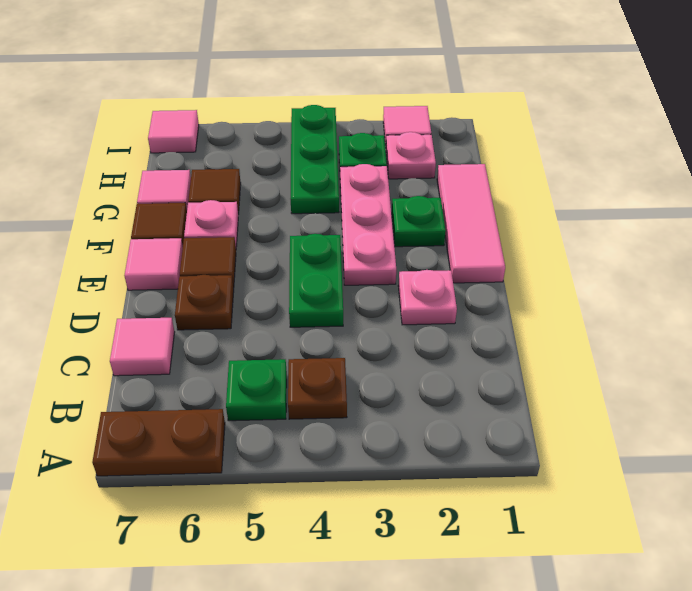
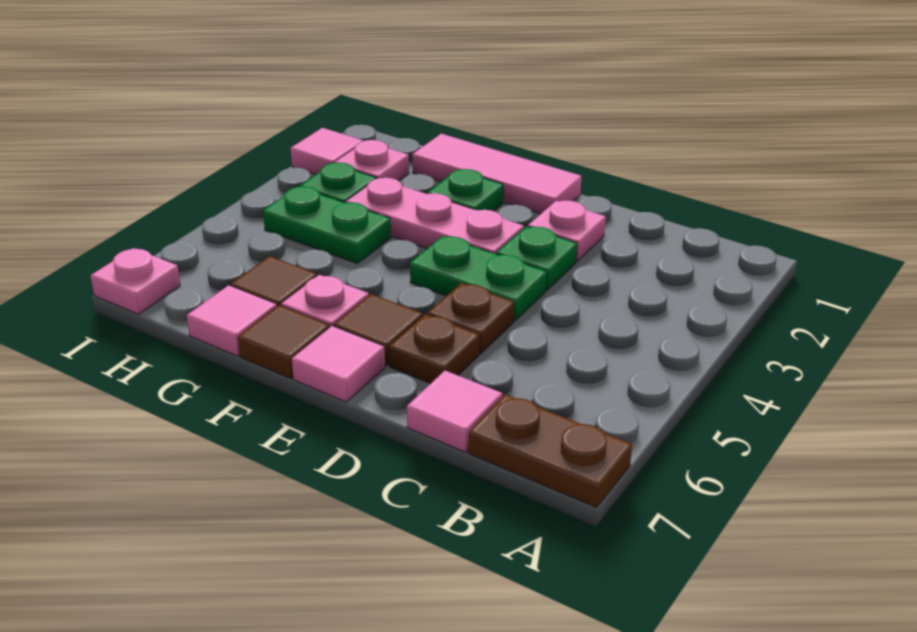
brown plate A6:A7 level 1 -> brown plate A7:B7 level 1
brown plate B4 level 1 -> brown plate D5 level 1
green plate B5 level 1 -> green plate D3 level 1
green plate G4:I4 level 1 -> green plate G4:H4 level 1
pink tile I7 level 1 -> pink plate I7 level 1

